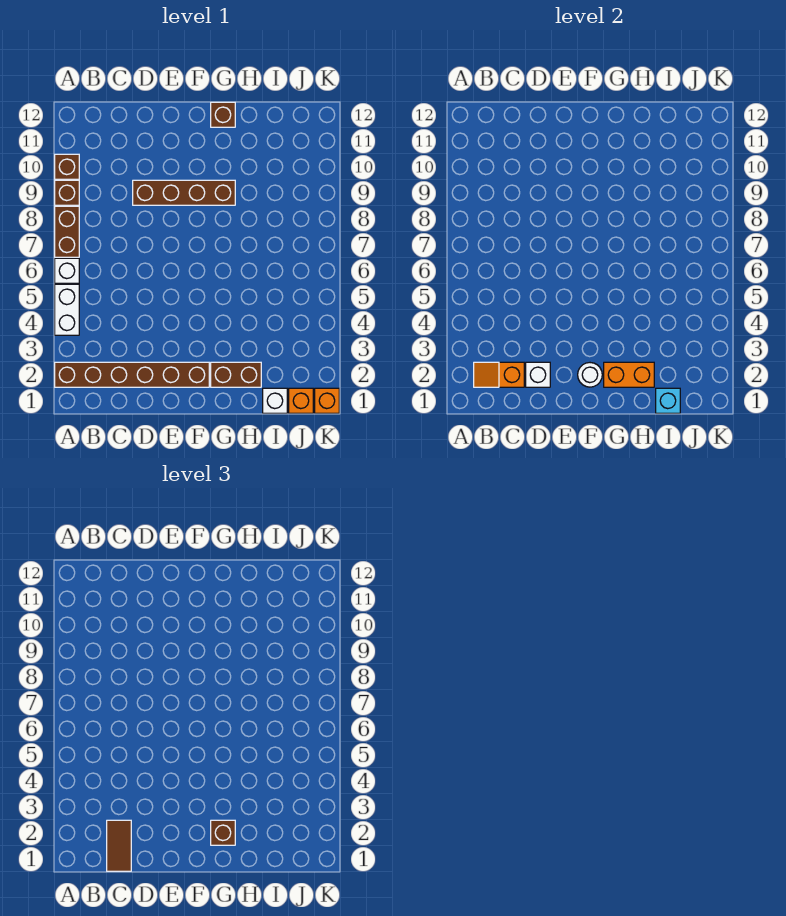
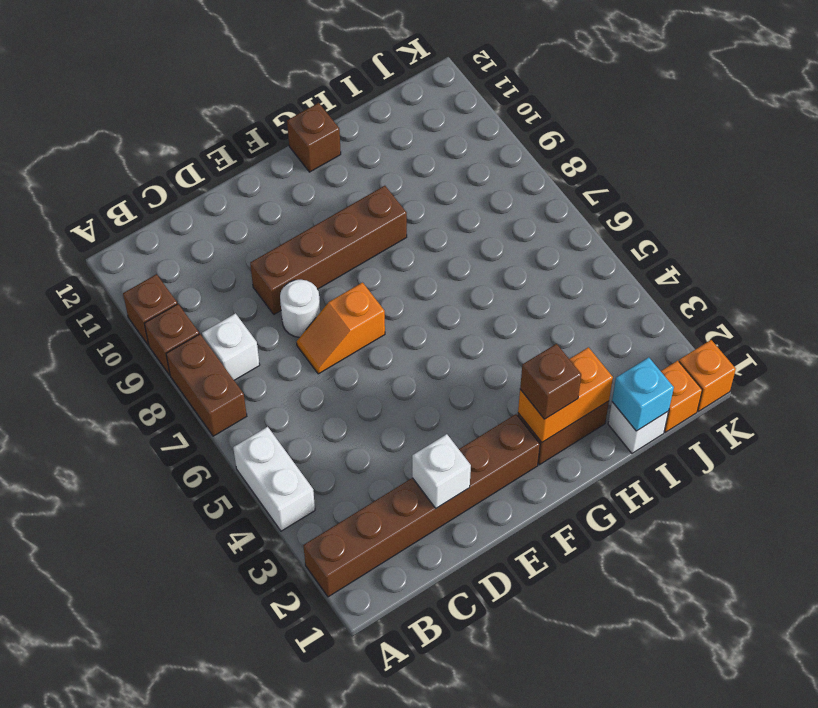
white brick A6 level 1 -> white brick B8 level 1
orange slope B2:C2 level 2 top C -> orange slope D7:E7 level 1 top E
brown tile C1:C2 level 3 -> none
white round brick F2 level 2 -> white round brick D8 level 1

